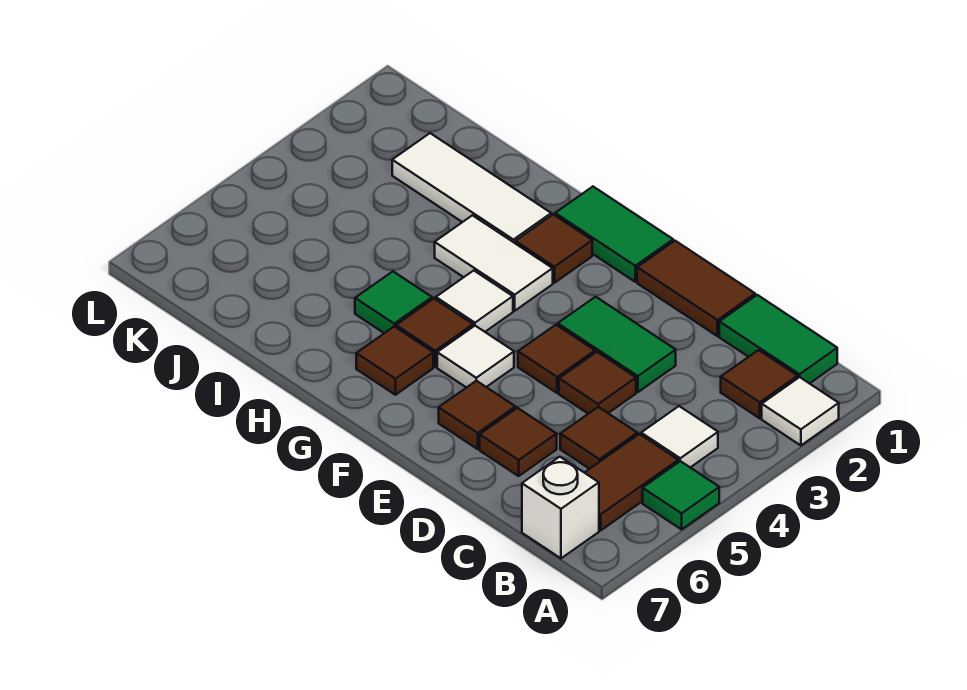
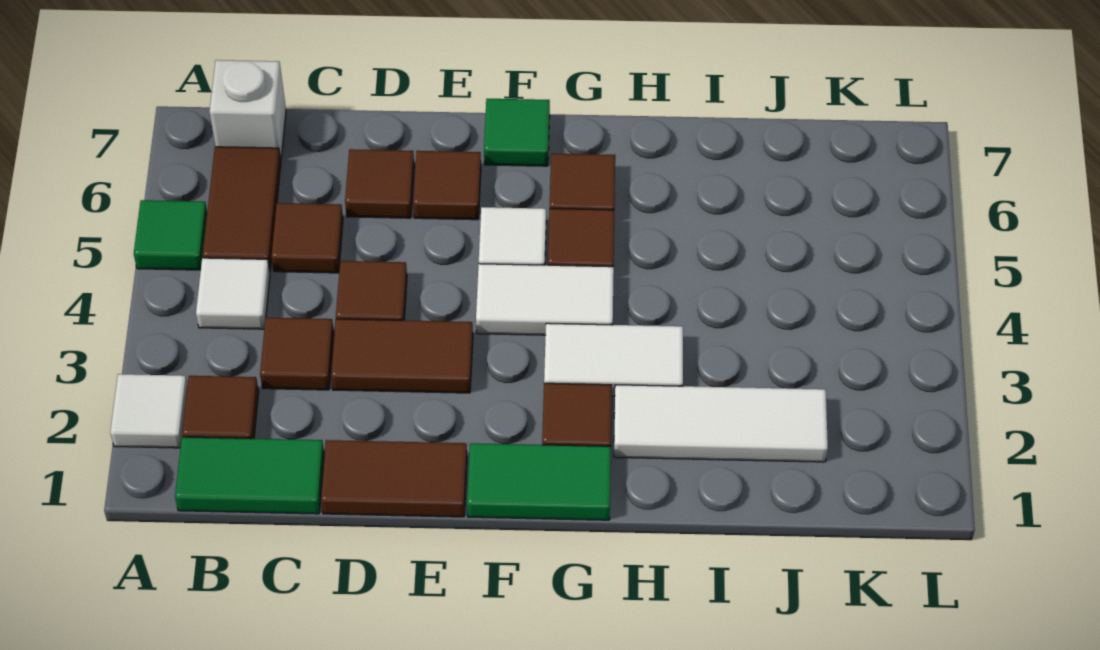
green tile D3:E3 level 1 -> brown tile D3:E3 level 1
brown tile E4 level 1 -> brown tile C3 level 1
white tile G4 level 1 -> white tile F4:G4 level 1
green tile H5 level 1 -> green tile F7 level 1

